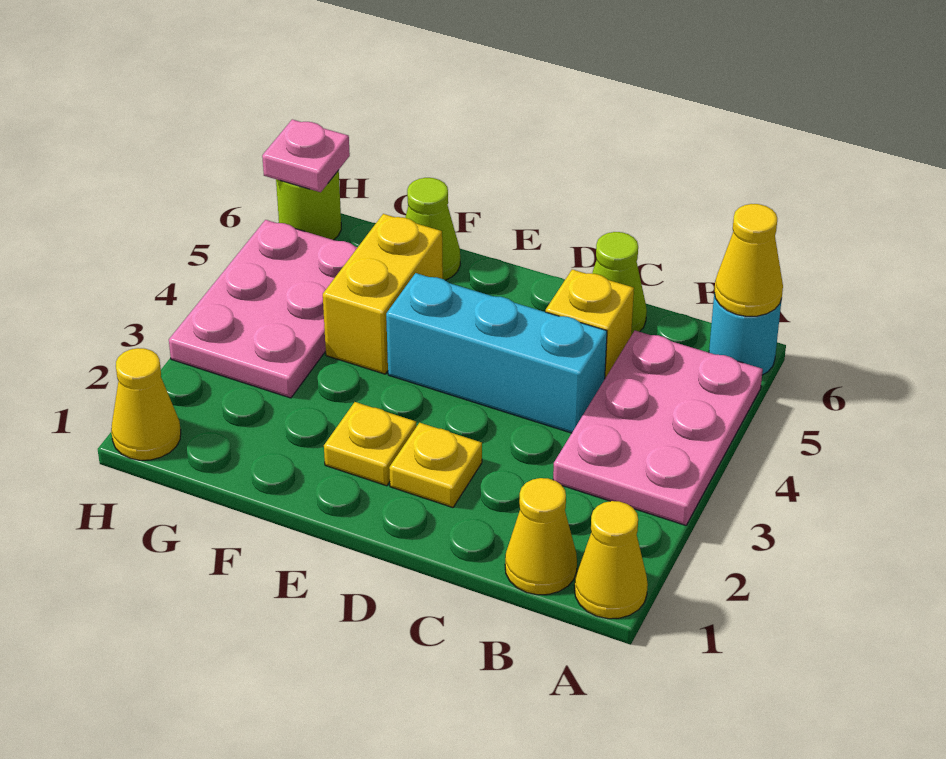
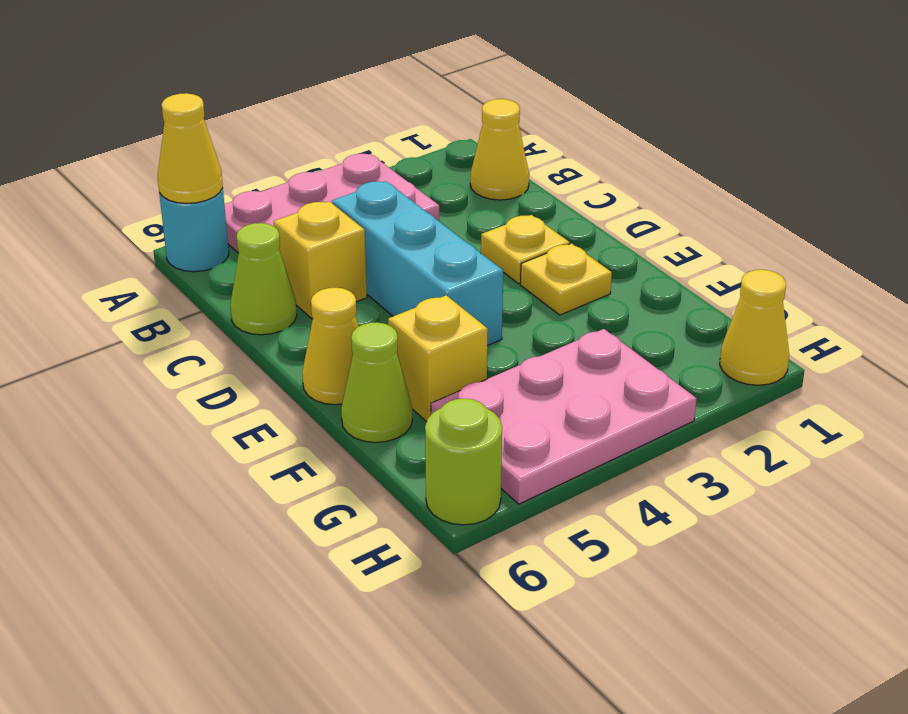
yellow cone A1 level 1 -> yellow cone E6 level 1
yellow brick F4:F5 level 1 -> yellow brick F5 level 1
pink plate H6 level 2 -> none

